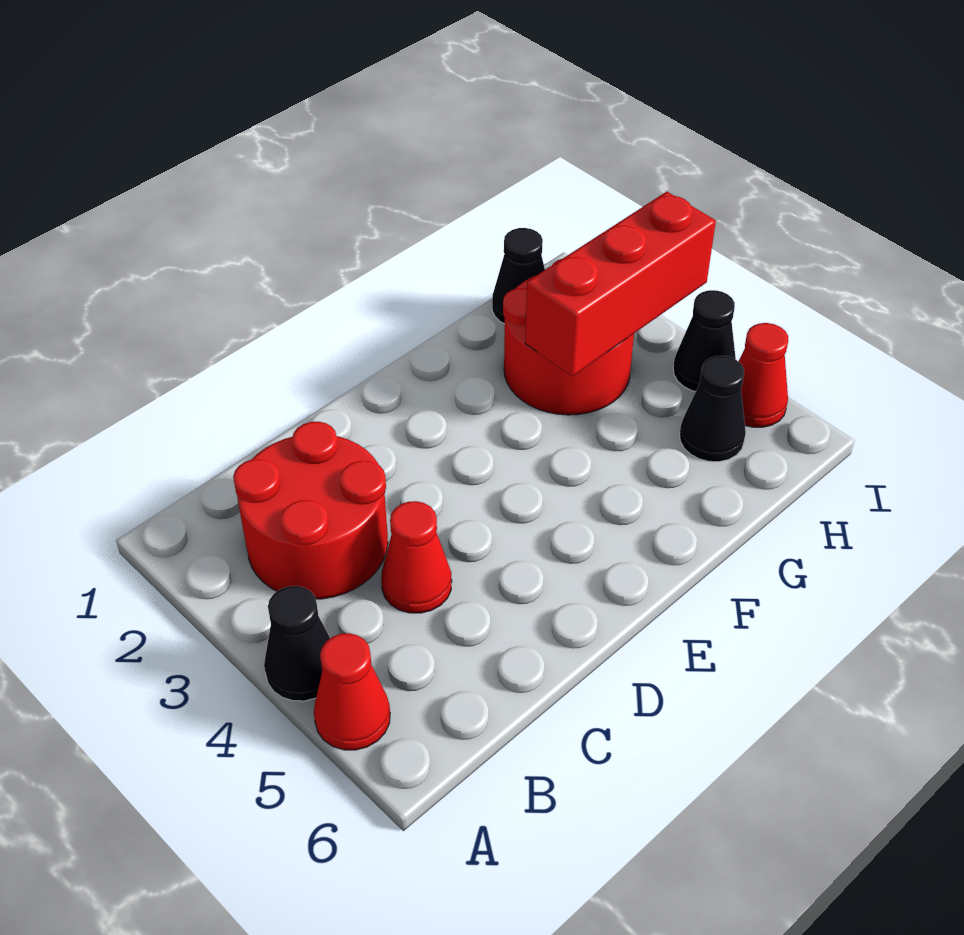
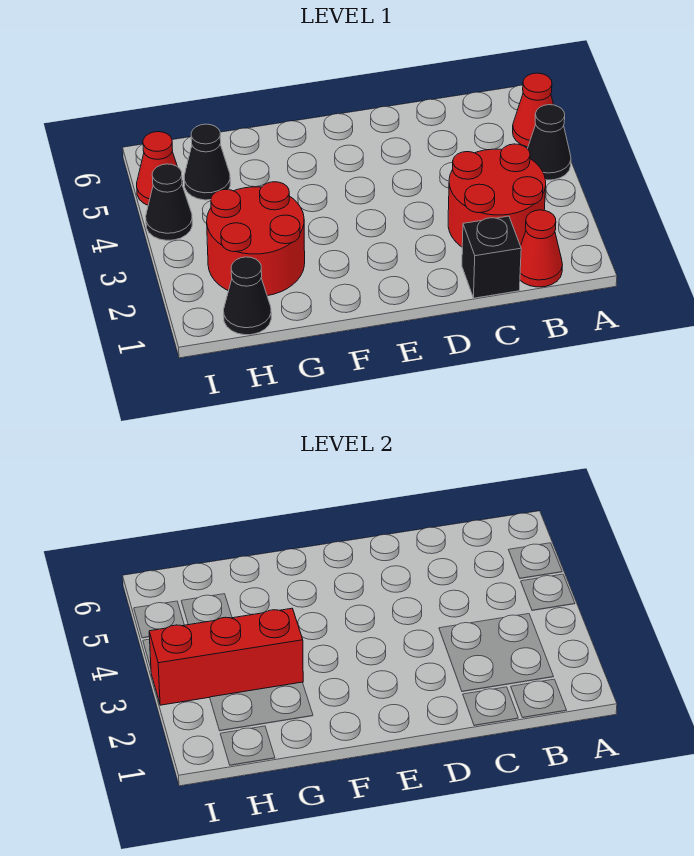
none -> black brick C1 level 1
red cone C4 level 1 -> red cone B1 level 1

